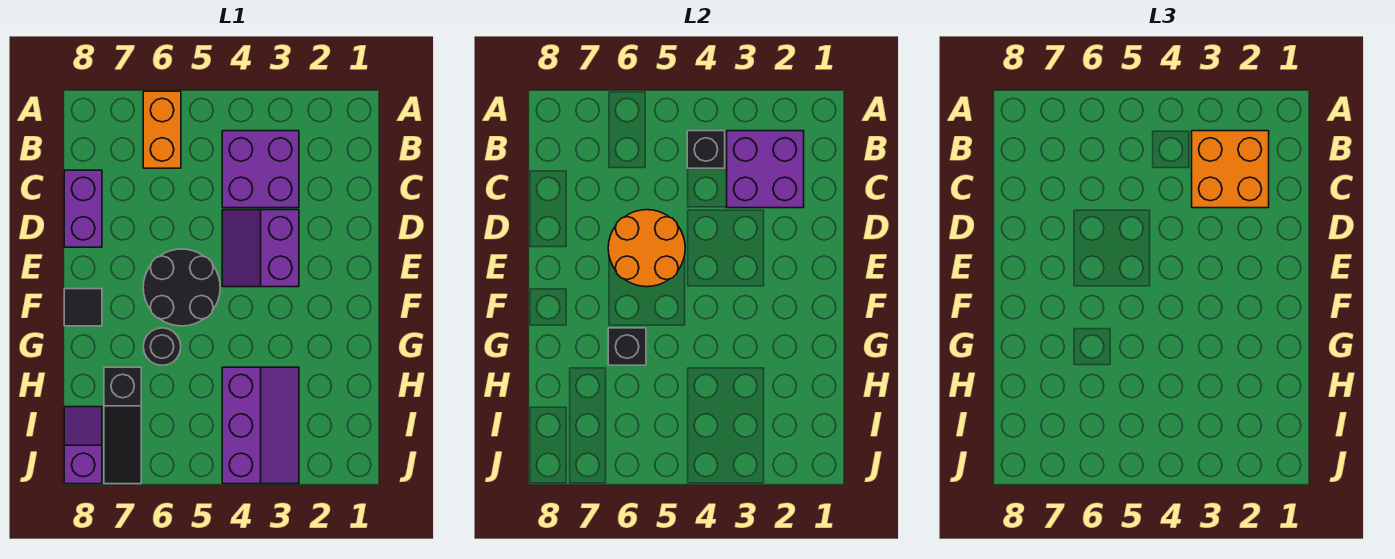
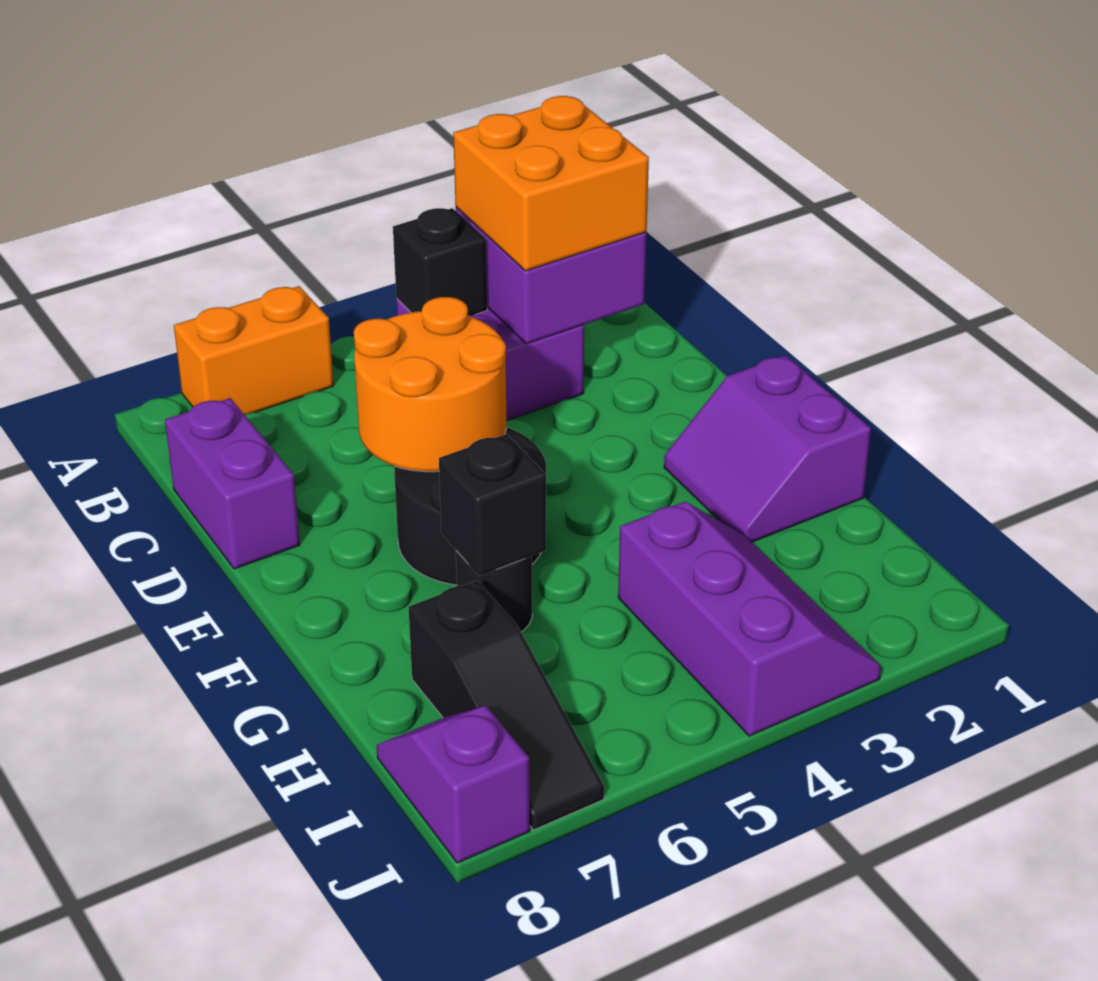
orange brick A6:B6 level 1 -> orange brick A6:A7 level 1
purple slope D3:E4 level 1 top 3 -> purple slope F1:G2 level 1 top 1
black tile F8 level 1 -> none

